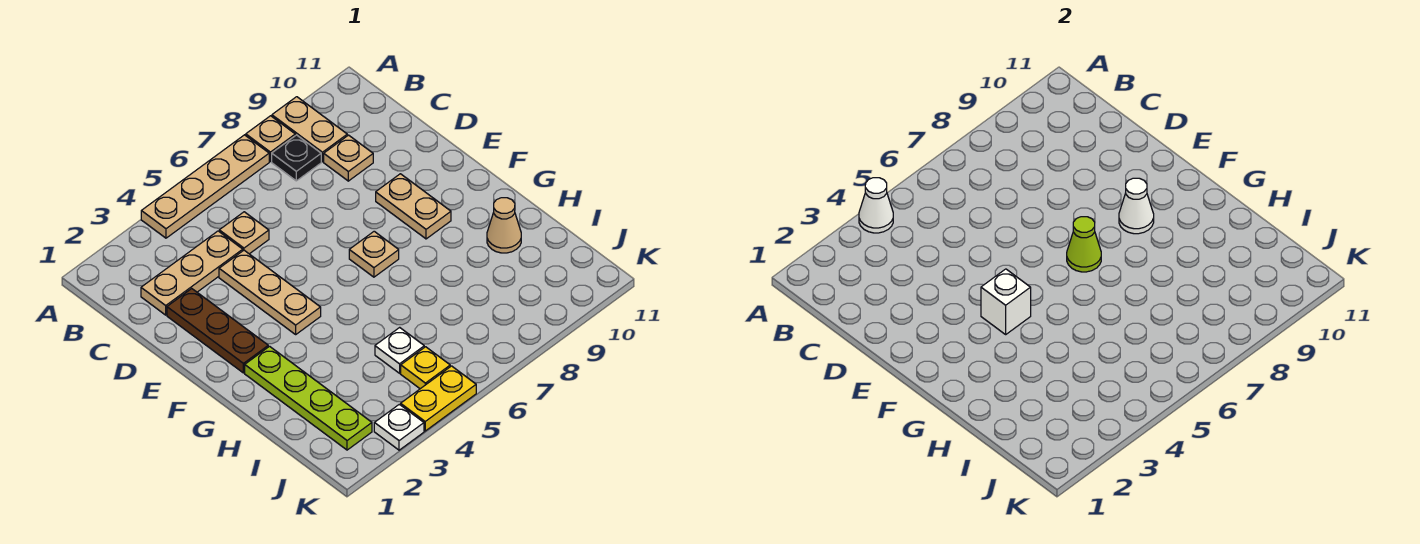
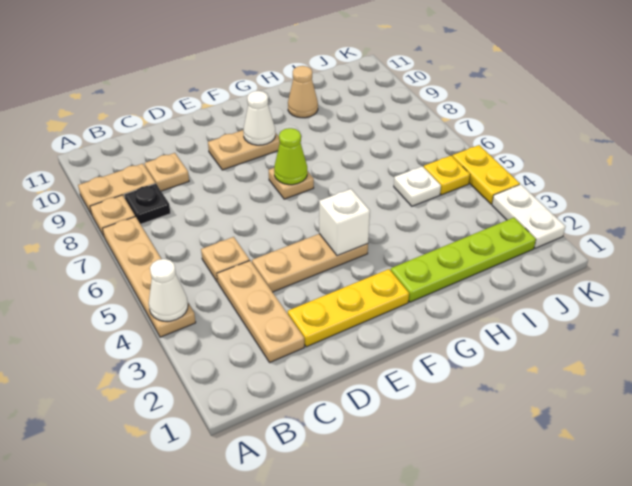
brown plate D2:F2 level 1 -> yellow plate D2:F2 level 1
white plate K3 level 1 -> white plate K2:K3 level 1

